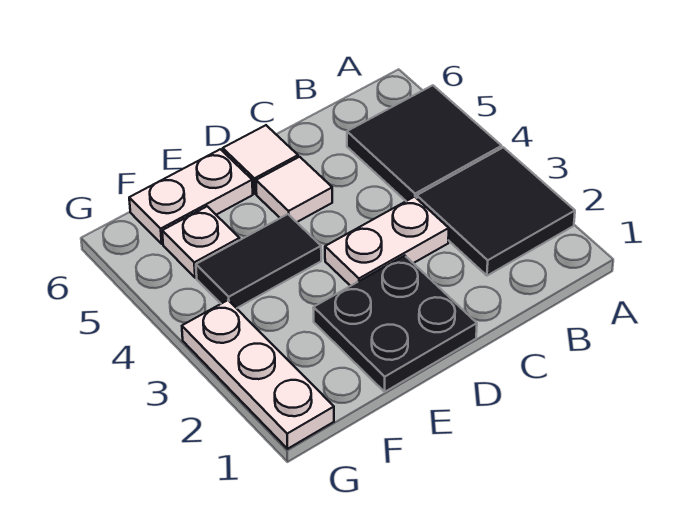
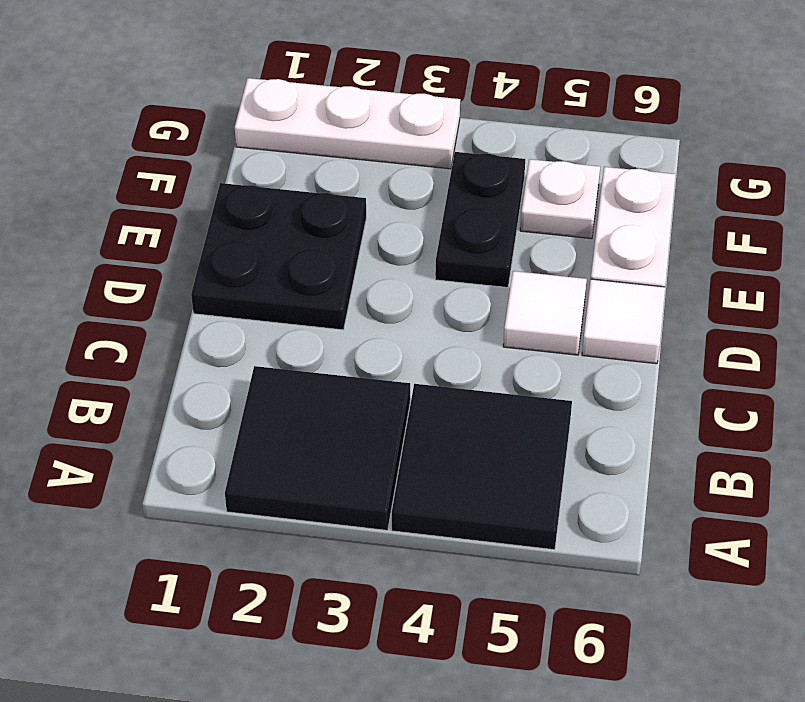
white plate C3:D3 level 1 -> none
black tile E4:F4 level 1 -> black plate E4:F4 level 1

